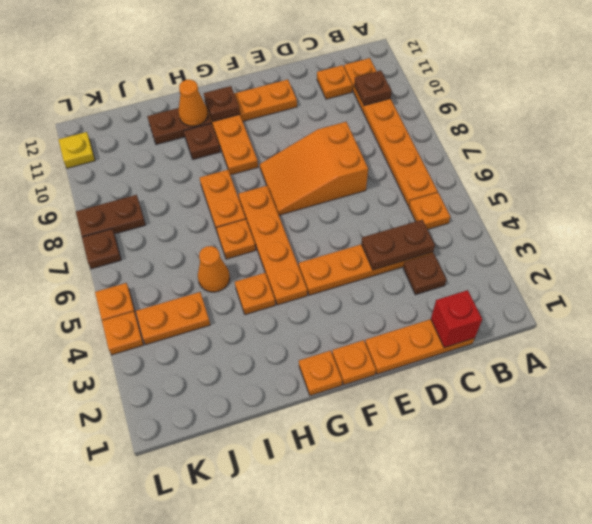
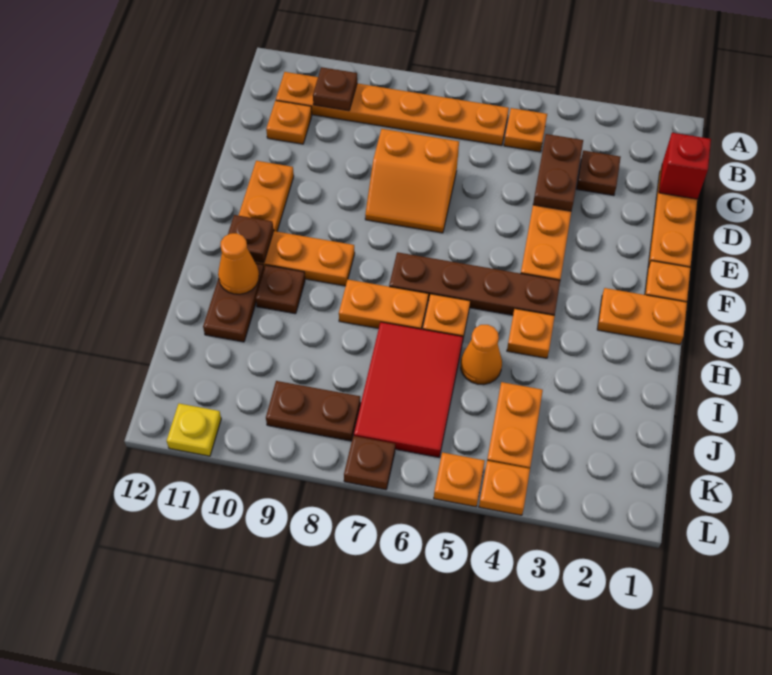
orange slope D7:F8 level 1 top D -> orange slope D7:E8 level 1 top D
orange plate G1 level 1 -> orange plate G1:G2 level 1
orange plate G4:G7 level 1 -> brown plate G4:G7 level 1
none -> red tile I6:K7 level 1
brown plate K8:L8 level 1 -> brown plate K8:K9 level 1

